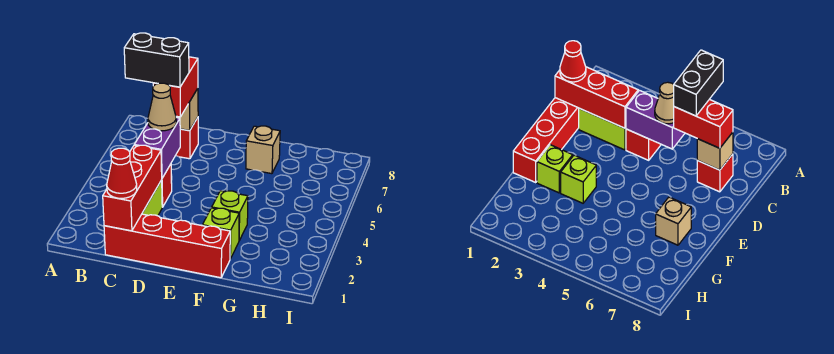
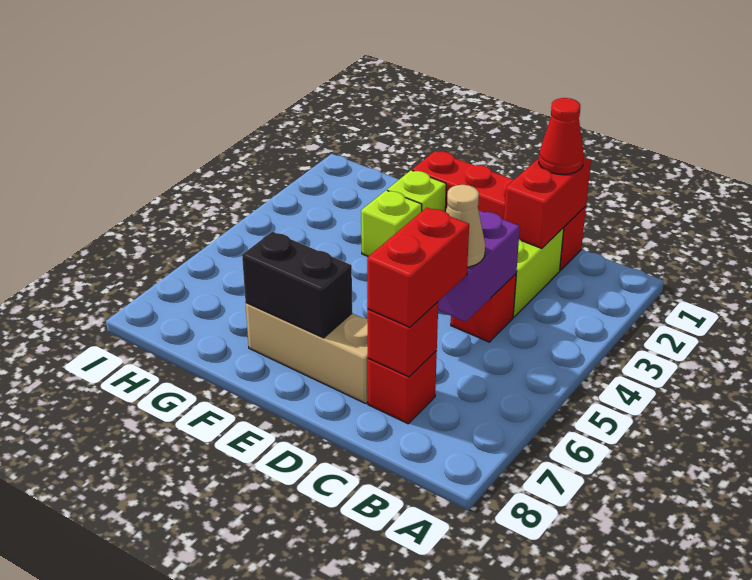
black brick B6:C6 level 4 -> black brick E7:F7 level 2
red brick C1:C3 level 2 -> red brick C1:C2 level 2
tan brick C7 level 2 -> red brick C7 level 2
tan brick F7 level 1 -> tan brick D7:F7 level 1

